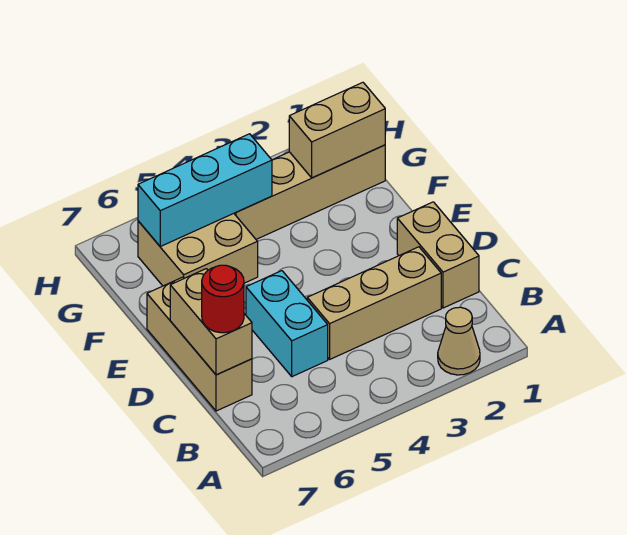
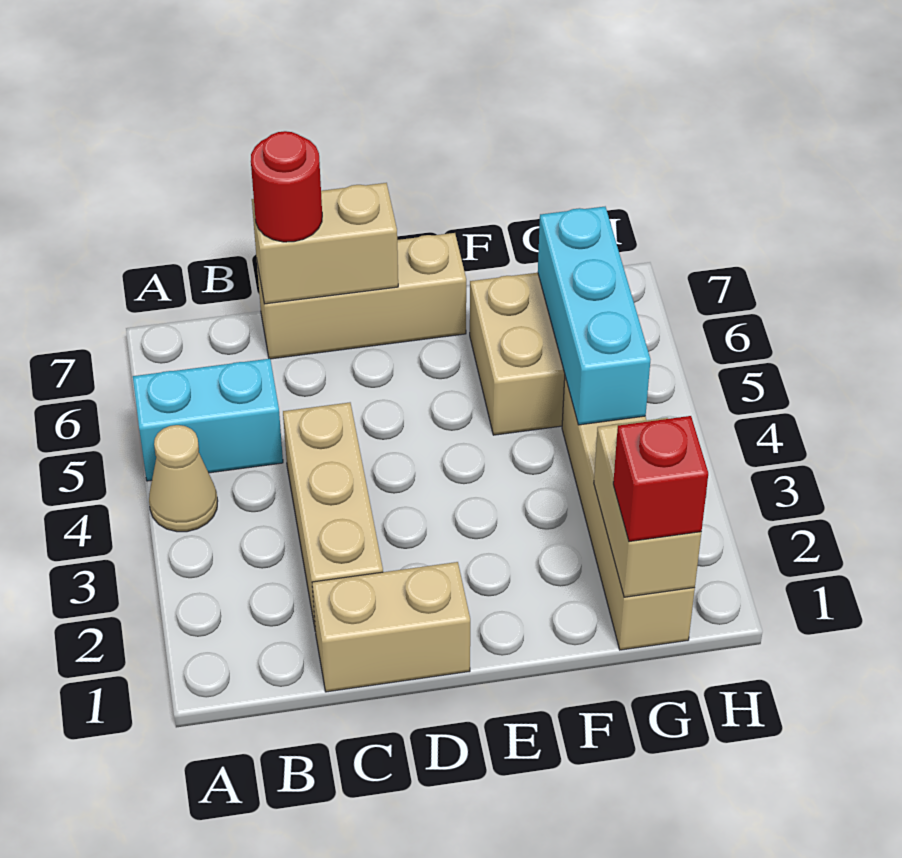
tan cone A2 level 1 -> tan cone A4 level 1
cyan brick C5:D5 level 1 -> cyan brick A5:B5 level 1
none -> red brick G1 level 3

